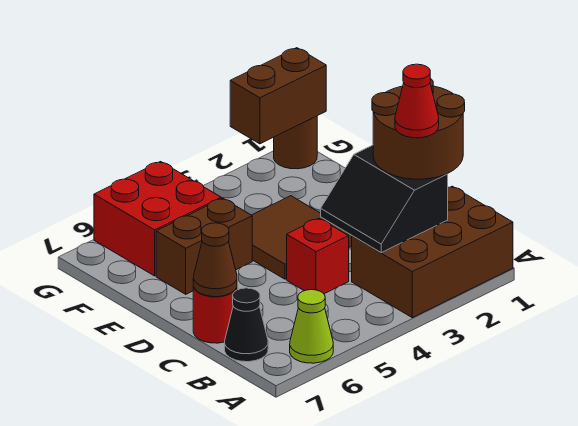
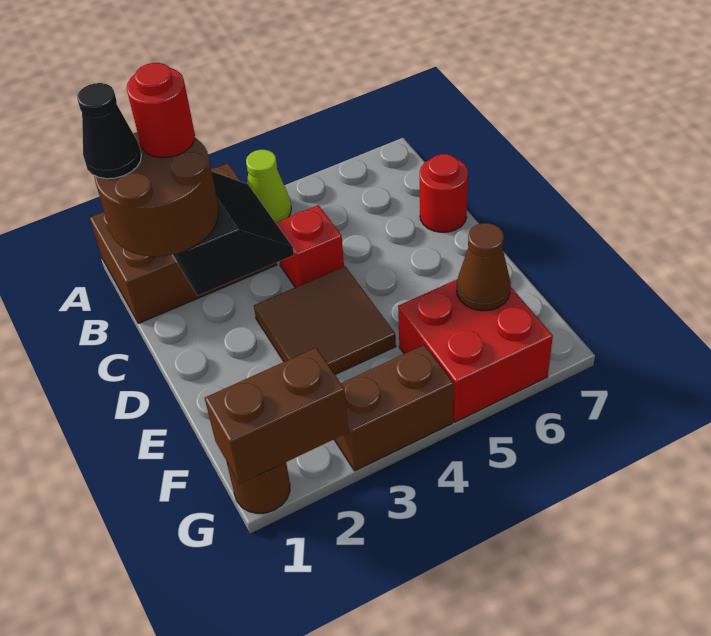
lime cone A6 level 1 -> lime cone A4 level 1
red cone B2 level 4 -> red round brick B2 level 4
black cone B7 level 1 -> black cone B1 level 4
brown cone C7 level 2 -> brown cone F6 level 2
brown brick E5:E6 level 1 -> brown brick G3:G4 level 1

